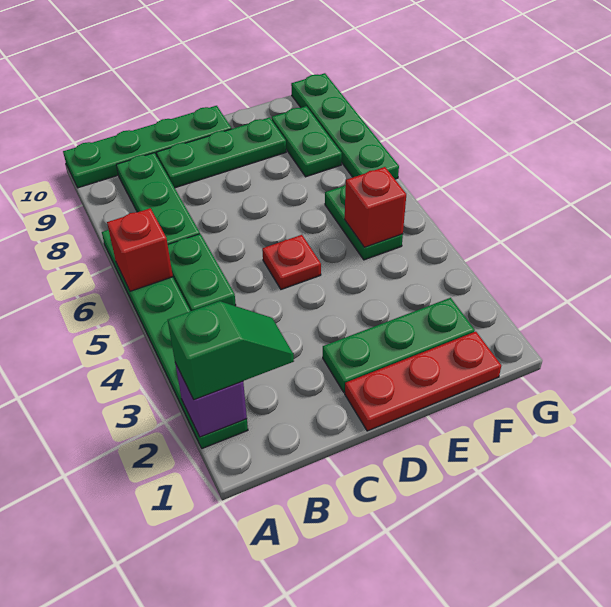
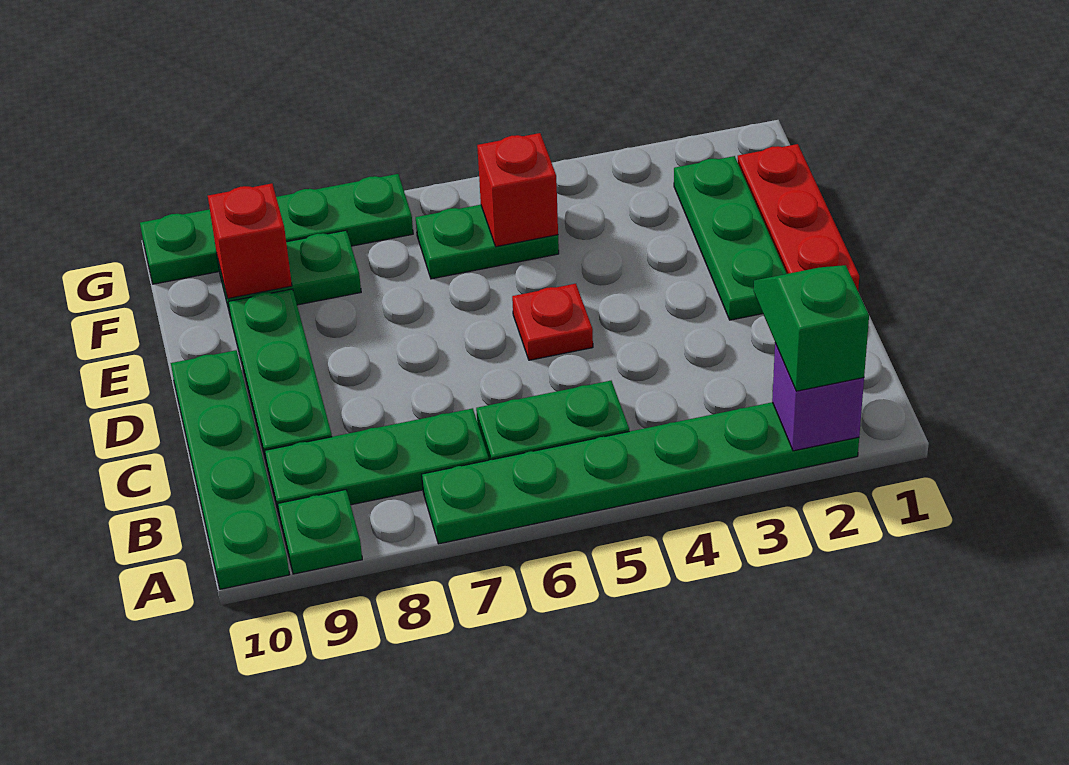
red brick A6 level 2 -> red brick F9 level 2
none -> green plate A9 level 1

